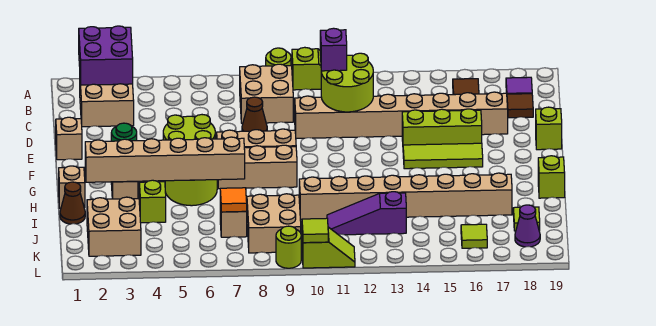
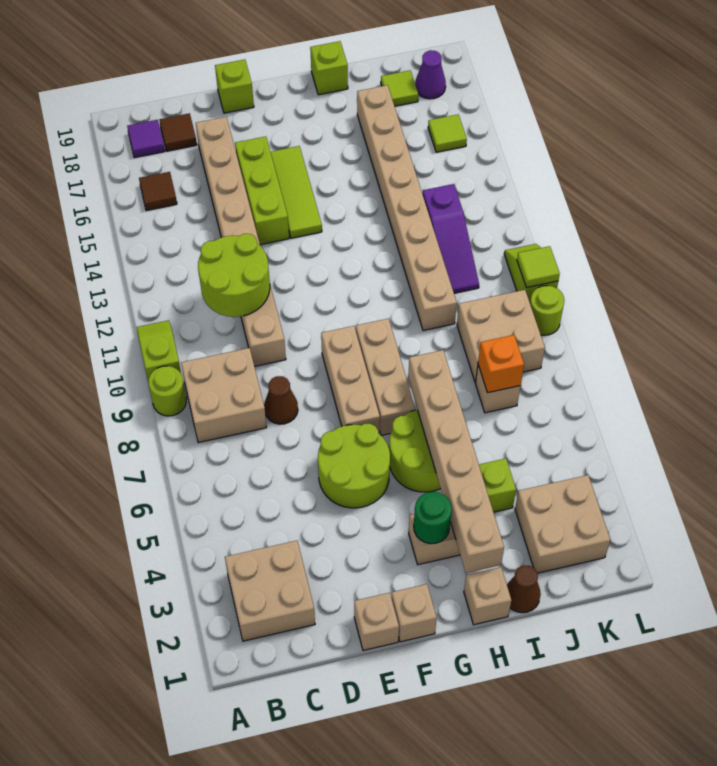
purple brick A2:B3 level 2 -> none
purple brick C11 level 3 -> none
none -> tan brick F1 level 1
orange tile J7 level 2 -> orange brick J7 level 2

